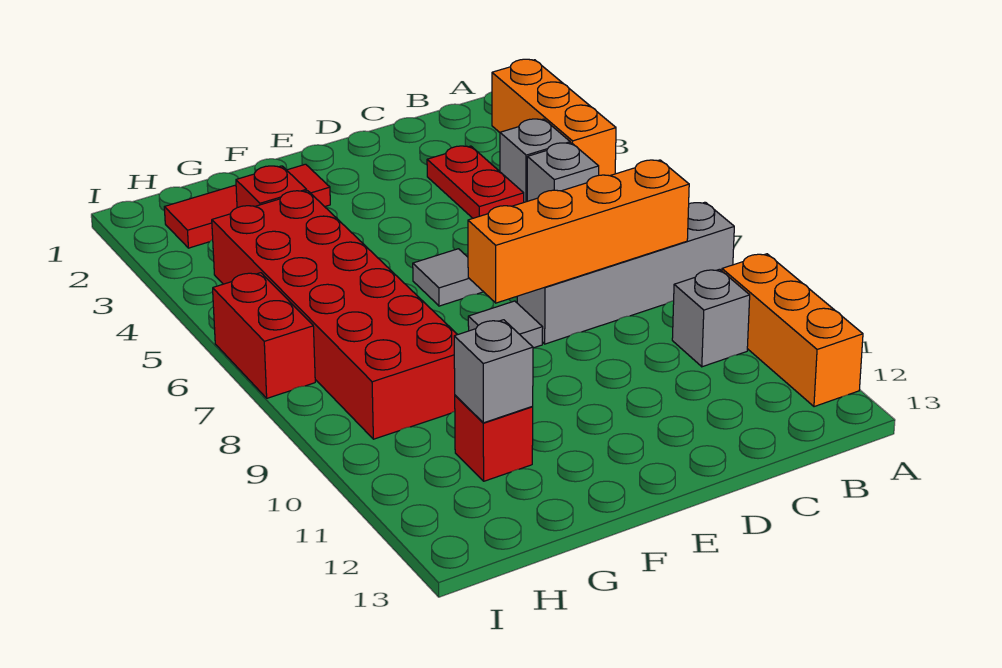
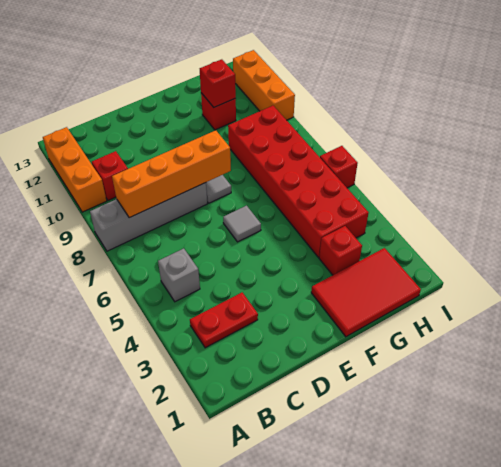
orange brick A2:A4 level 1 -> orange brick I10:I12 level 1
grey brick B4 level 1 -> none
grey brick B10 level 1 -> red brick B10 level 1
red plate C3:C4 level 1 -> red plate B3:C3 level 1
red tile F2:H2 level 1 -> red tile F1:H2 level 1
grey brick G11 level 2 -> red brick G11 level 2
red brick I6:I7 level 1 -> red brick I6 level 1

